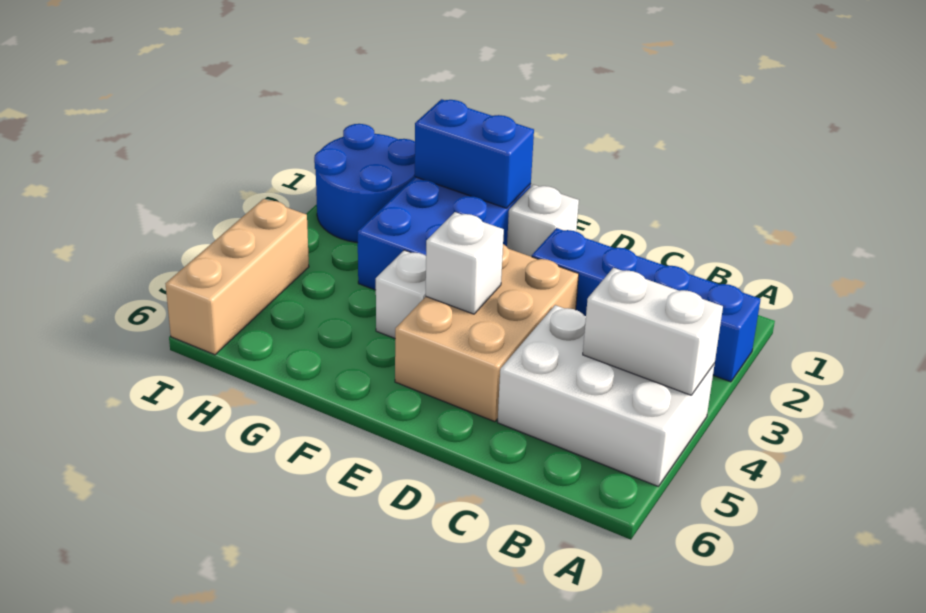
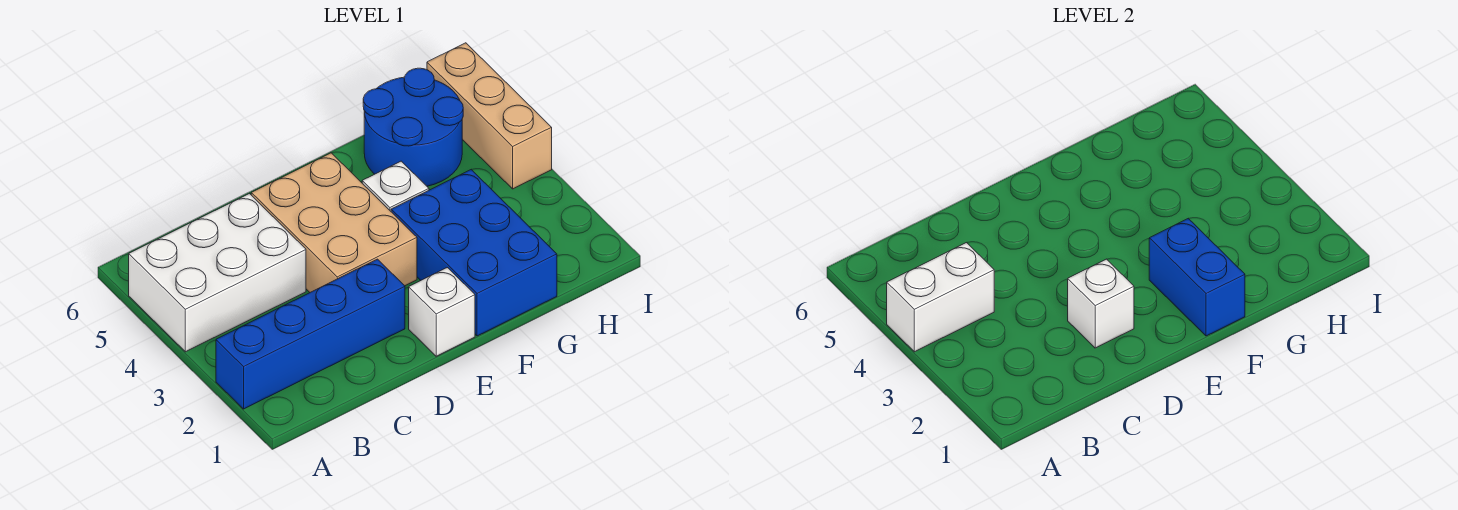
white brick E4 level 2 -> white brick D2 level 2
blue brick F1:G1 level 2 -> blue brick F1:F2 level 2
blue round brick H1:I2 level 1 -> blue round brick G5:H6 level 1

